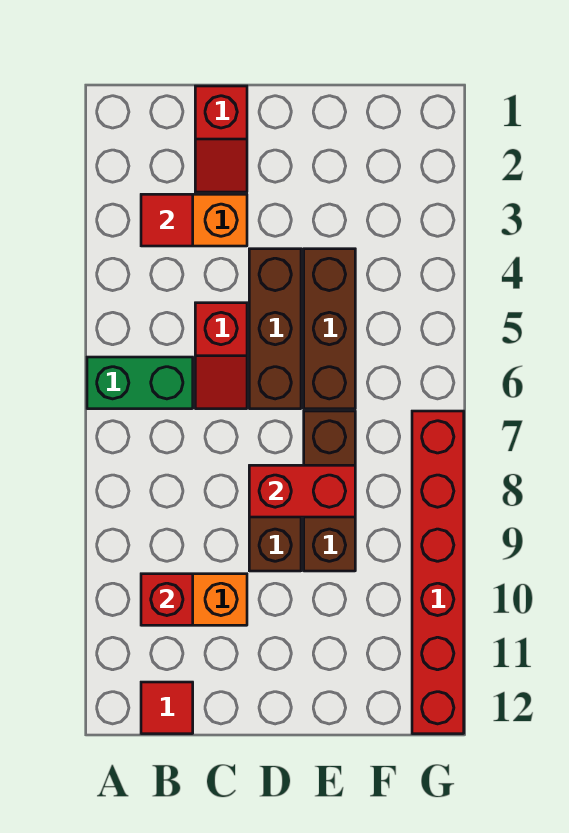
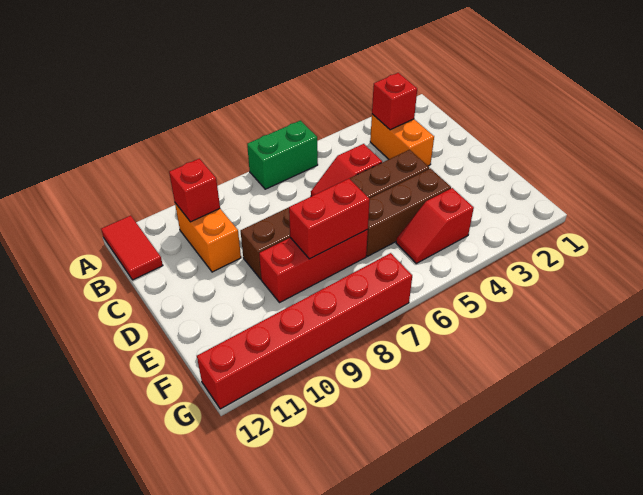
green brick A6:B6 level 1 -> green brick A6:A7 level 1
red tile B3 level 2 -> red brick B3 level 2
red tile B12 level 1 -> red tile A12:B12 level 1
red slope C1:C2 level 1 top 1 -> red slope F4:F5 level 1 top 4
red brick D8:E8 level 2 -> red brick E7:E8 level 2
brown brick E7:E9 level 1 -> red brick E7:E9 level 1

